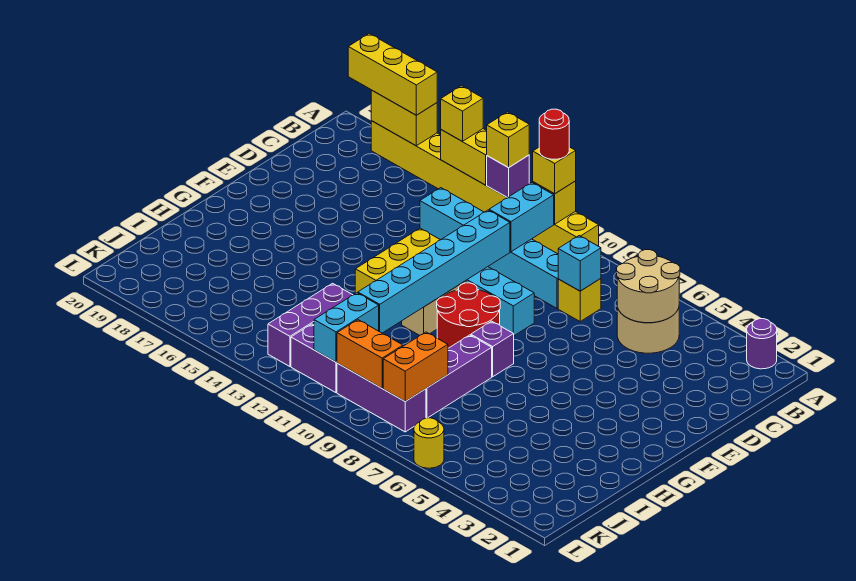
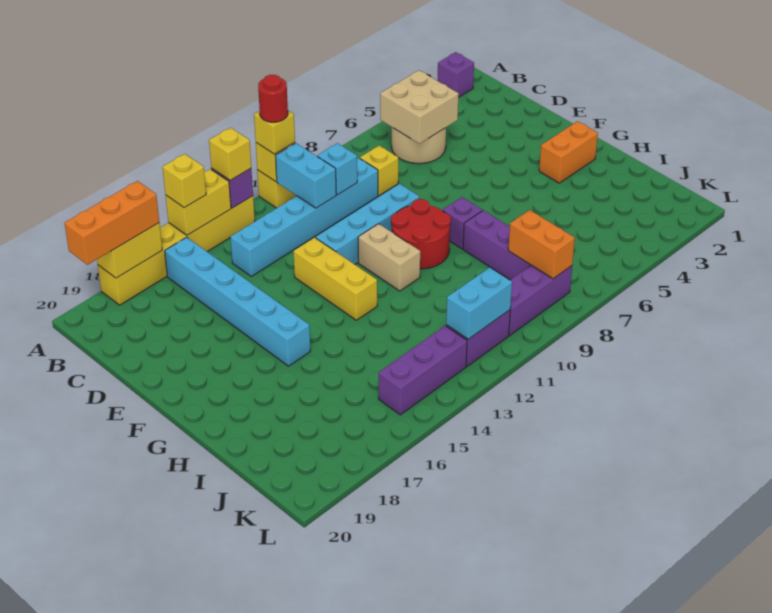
purple round brick A2 level 1 -> purple brick A2 level 1
yellow brick A17:A19 level 3 -> orange brick A17:A19 level 3
tan round brick B5:C6 level 2 -> tan brick B5:C6 level 2
cyan brick C8 level 2 -> cyan brick C10 level 2
cyan brick D11:I11 level 2 -> cyan brick B16:G16 level 1
purple brick I13:K13 level 1 -> purple brick K13:K15 level 1
cyan brick J11:K11 level 2 -> cyan brick K11:K12 level 2
orange brick K9:K10 level 2 -> orange brick G2:G3 level 1
yellow round brick L6 level 1 -> none

